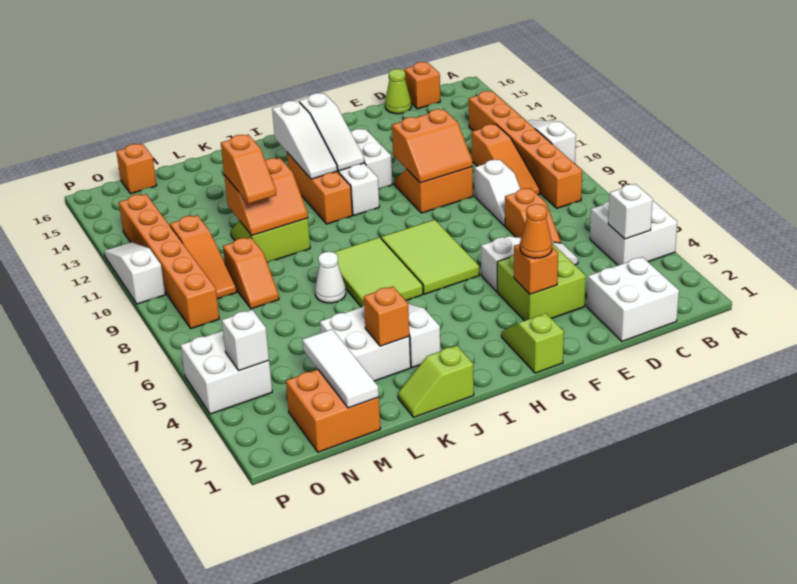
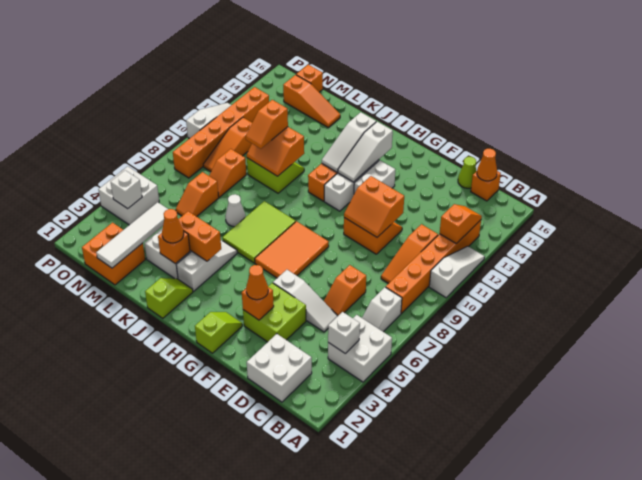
none -> orange slope B12:B13 level 2 top 12
none -> orange cone C16 level 2
white slope D8:D9 level 1 top 9 -> white slope B6:B7 level 1 top 7
lime tile G6:H8 level 1 -> orange tile G6:H8 level 1
lime slope J1:K1 level 1 top J -> lime slope J1:J2 level 1 top 1
none -> orange brick J4:K4 level 2
none -> orange cone K3 level 3
none -> orange slope L15:N15 level 1 top N
white tile M1:M3 level 2 -> white tile M1:M4 level 2
none -> orange slope M6:M7 level 1 top 7

